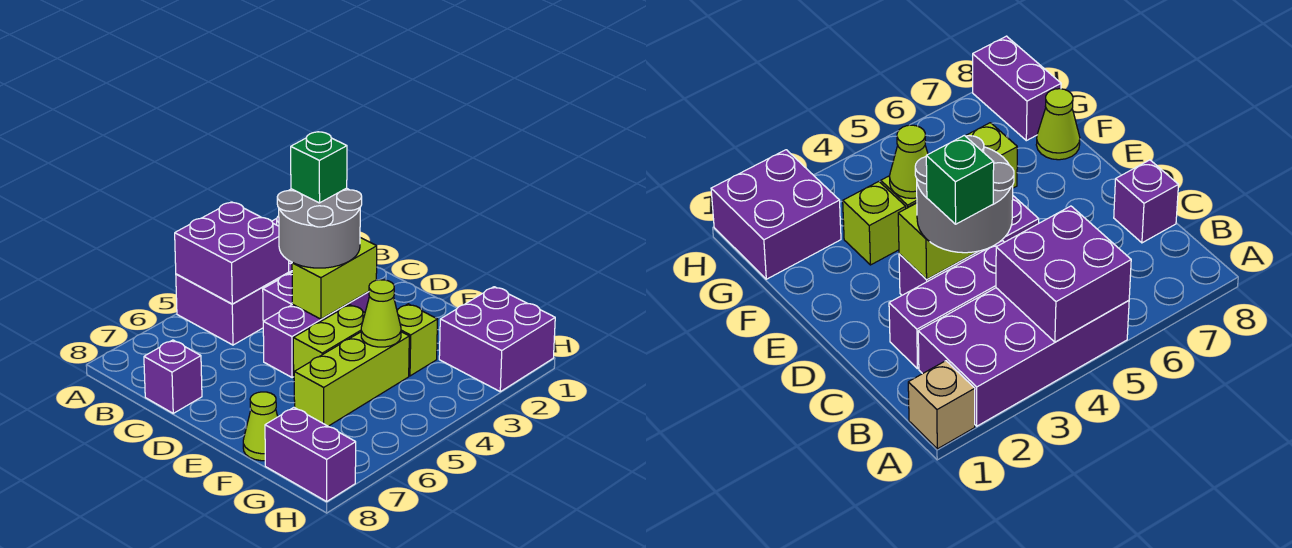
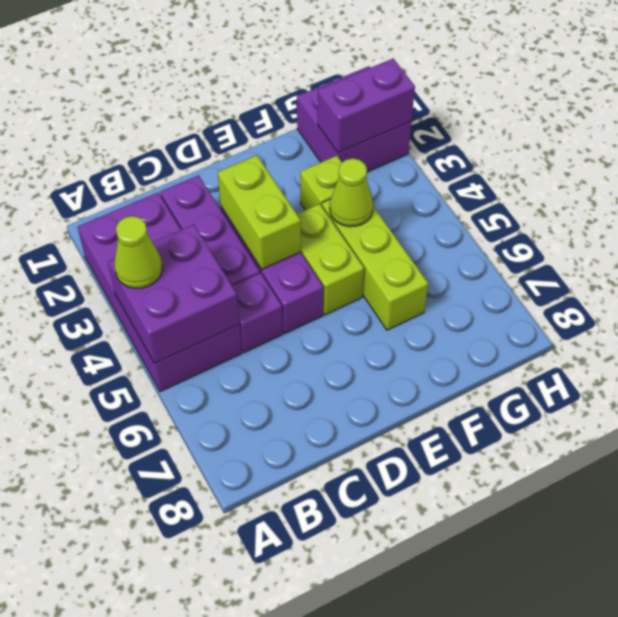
tan brick A1 level 1 -> none
grey round brick C3:D4 level 3 -> none
green brick C3 level 4 -> none
purple brick C8 level 1 -> purple brick C5 level 1
lime cone F8 level 1 -> lime cone A4 level 3
purple brick G8:H8 level 1 -> purple brick G2:H2 level 2

